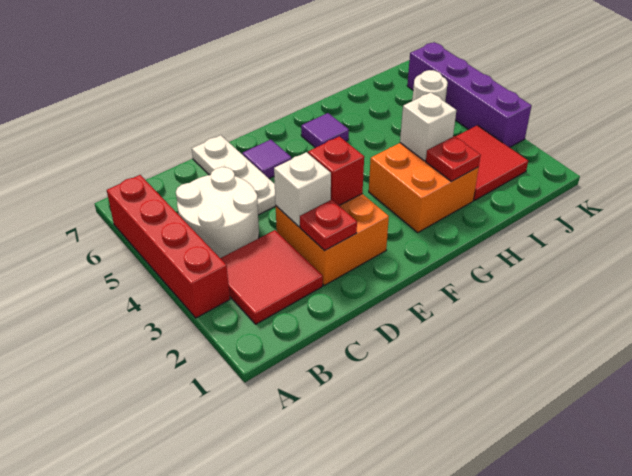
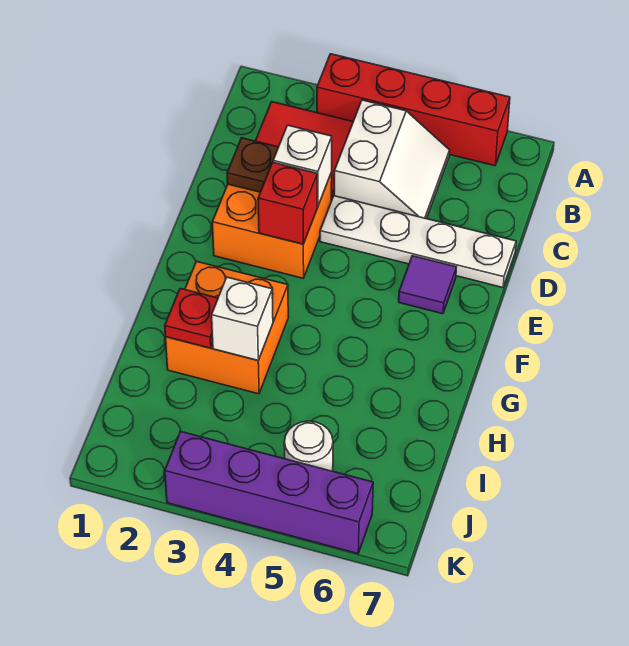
white round brick B4:C5 level 1 -> white slope B4:C5 level 1 top 4
red plate D2 level 2 -> brown plate D2 level 2
white plate D5:D7 level 1 -> white plate D4:D7 level 1
purple tile G6 level 1 -> none
red tile I2:J3 level 1 -> none

